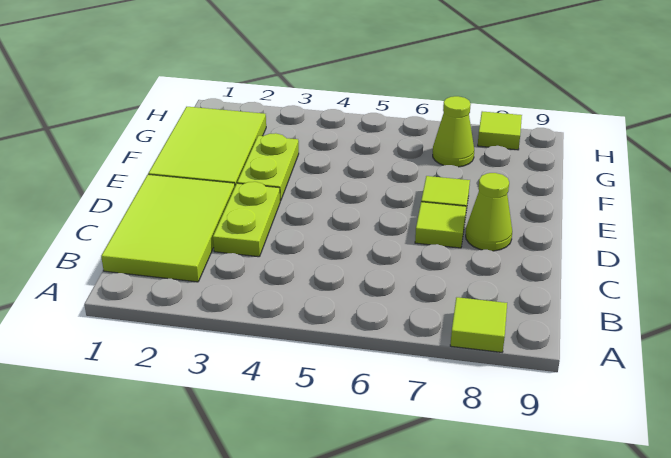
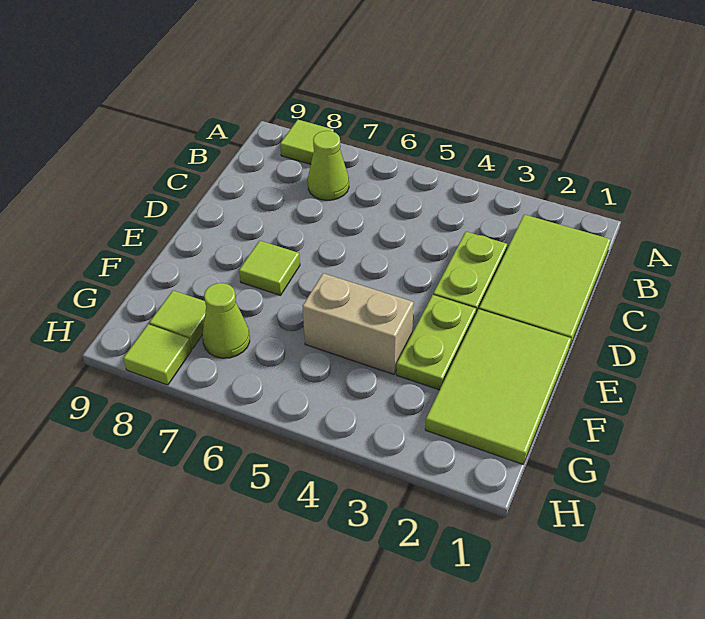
lime tile D7 level 1 -> lime tile G8 level 1
lime cone D8 level 1 -> lime cone B7 level 1
none -> tan brick F4:F5 level 1

